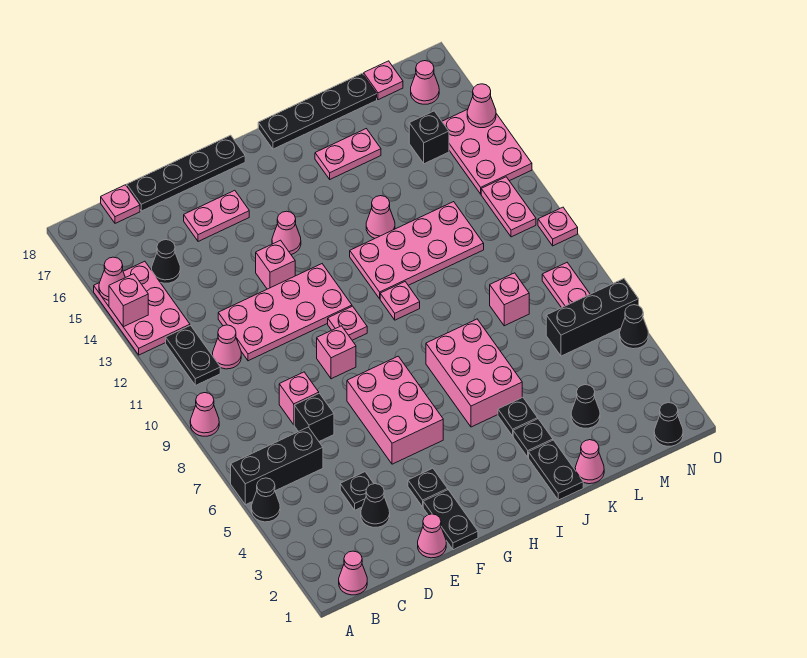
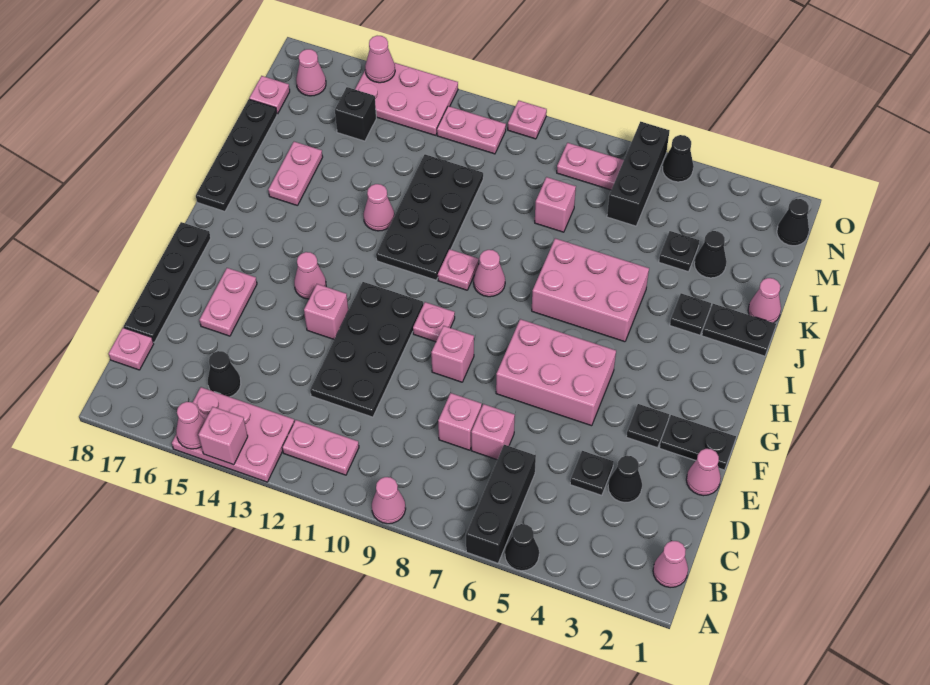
black plate B11:B12 level 1 -> pink plate B11:B12 level 1
pink cone C11 level 1 -> pink cone I9 level 1
black brick D7 level 1 -> pink brick D7 level 1
pink plate D11:G12 level 1 -> black plate D11:G12 level 1
pink plate I11:L12 level 1 -> black plate I11:L12 level 1
black plate J4 level 1 -> black plate L4 level 1

